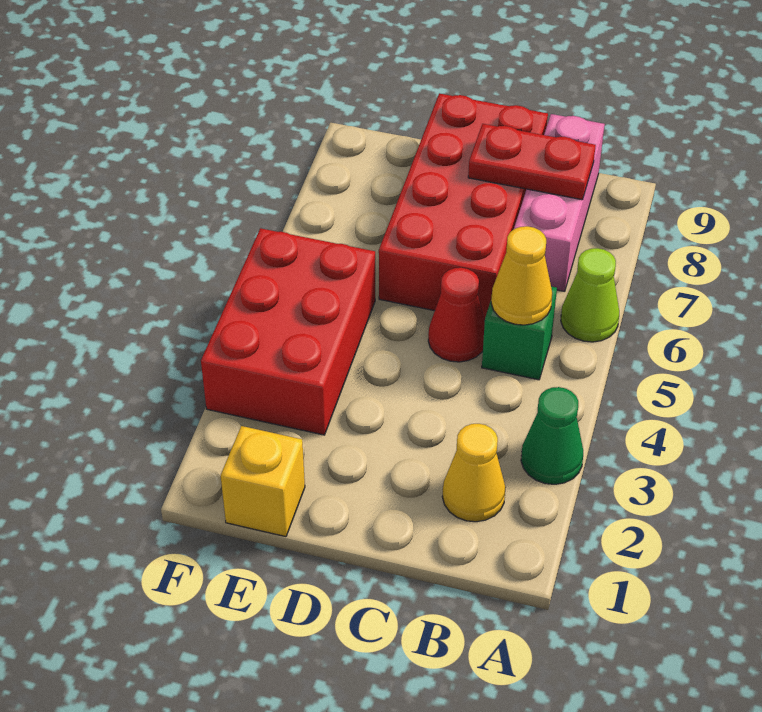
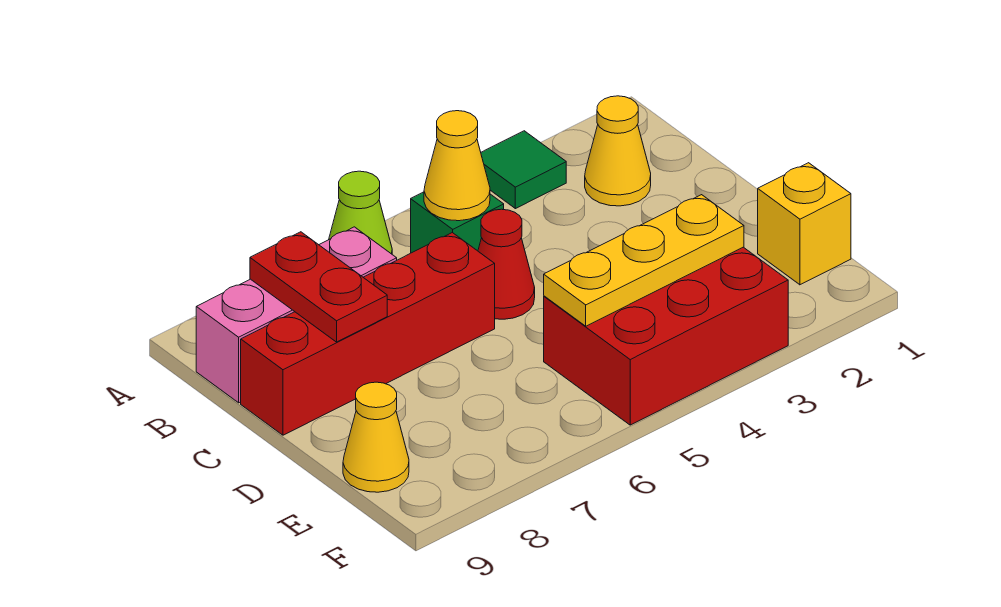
green cone A3 level 1 -> green tile A3 level 1
red brick C6:D9 level 1 -> red brick C6:C9 level 1
none -> yellow plate E3:E5 level 2
none -> yellow cone E9 level 1

